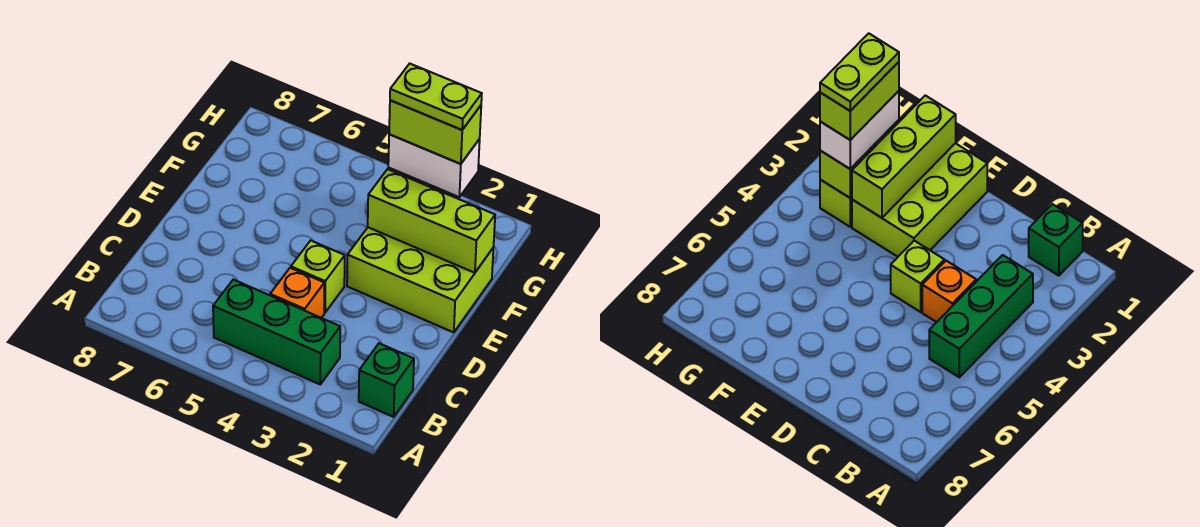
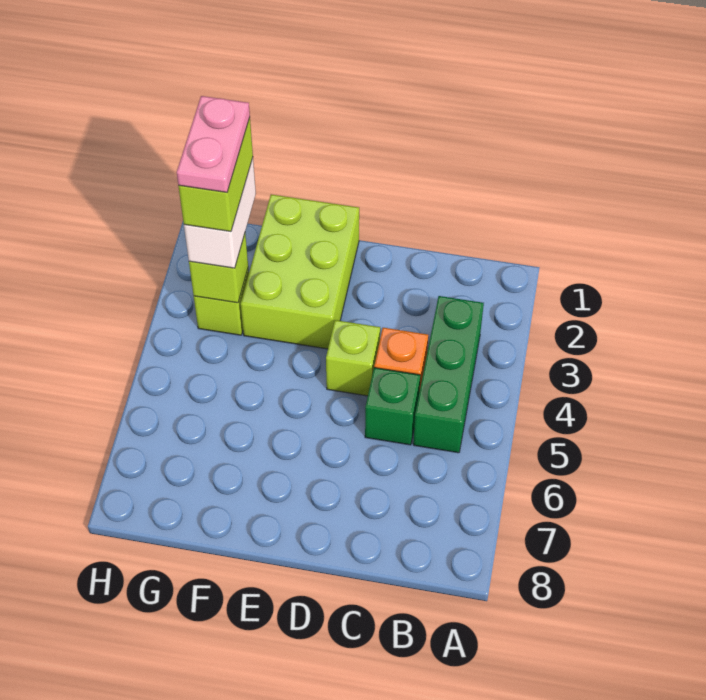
green brick B1 level 1 -> green brick C5 level 1
lime brick F1:F3 level 2 -> none
lime plate G2:G3 level 5 -> pink plate G2:G3 level 5

